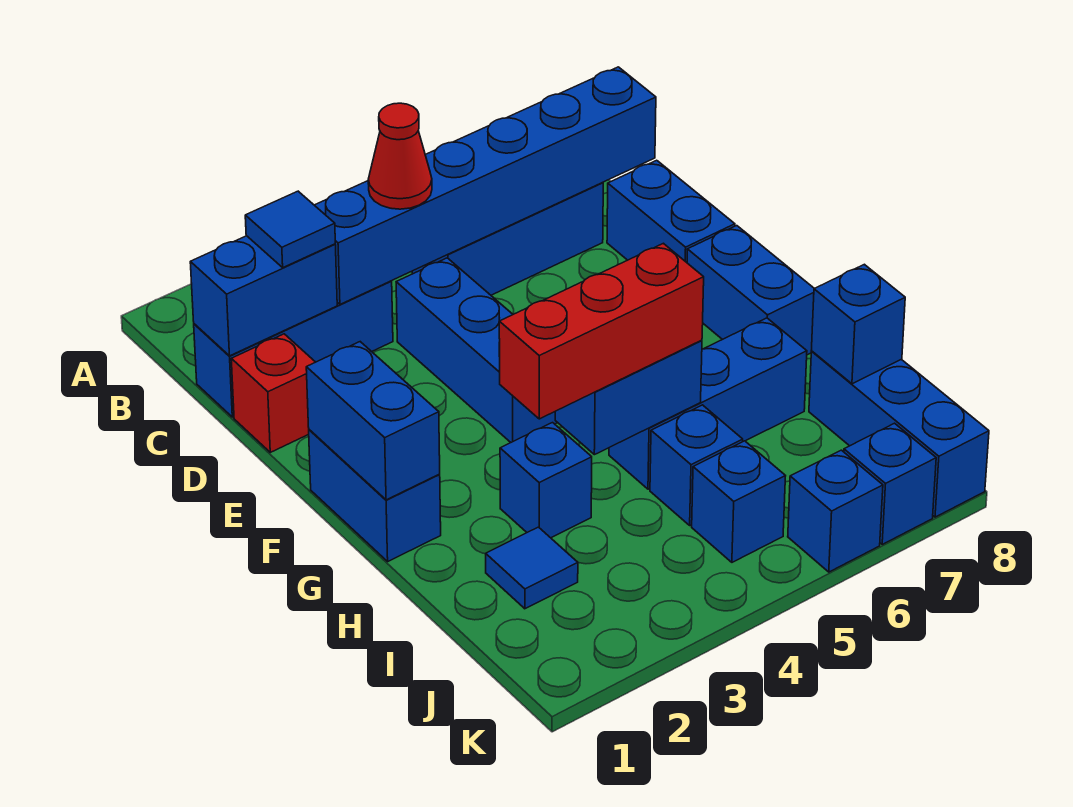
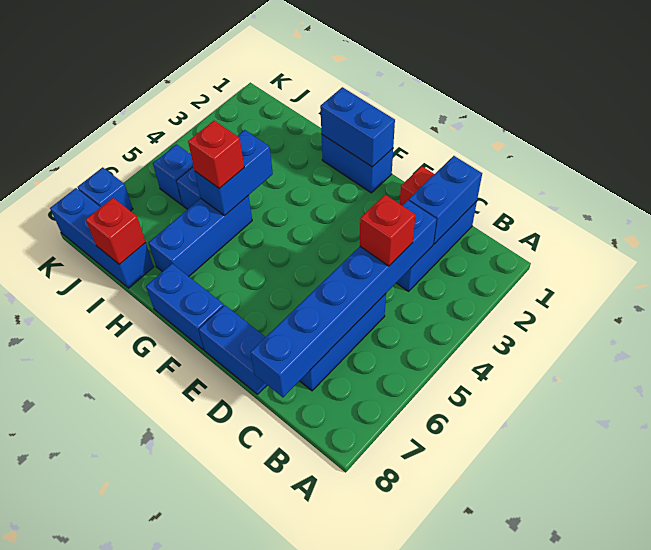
blue tile C2 level 3 -> none
red cone C4 level 3 -> red brick C4 level 3
blue brick D4:F4 level 1 -> none
blue brick H3 level 1 -> none
red brick H3:H5 level 3 -> red brick H5 level 3
blue tile I2 level 1 -> none
blue brick I8 level 2 -> red brick I8 level 2
blue brick K6 level 1 -> none

